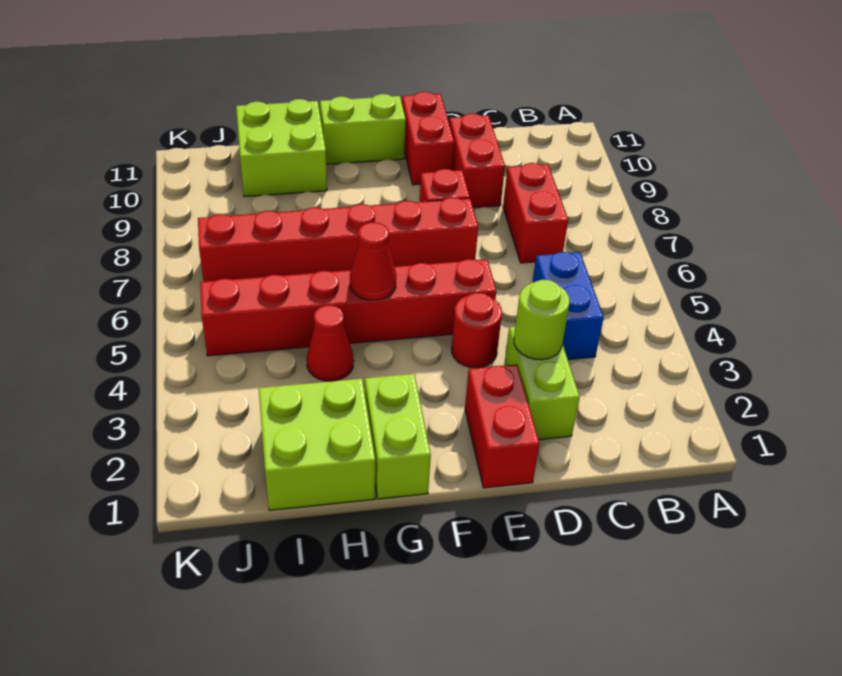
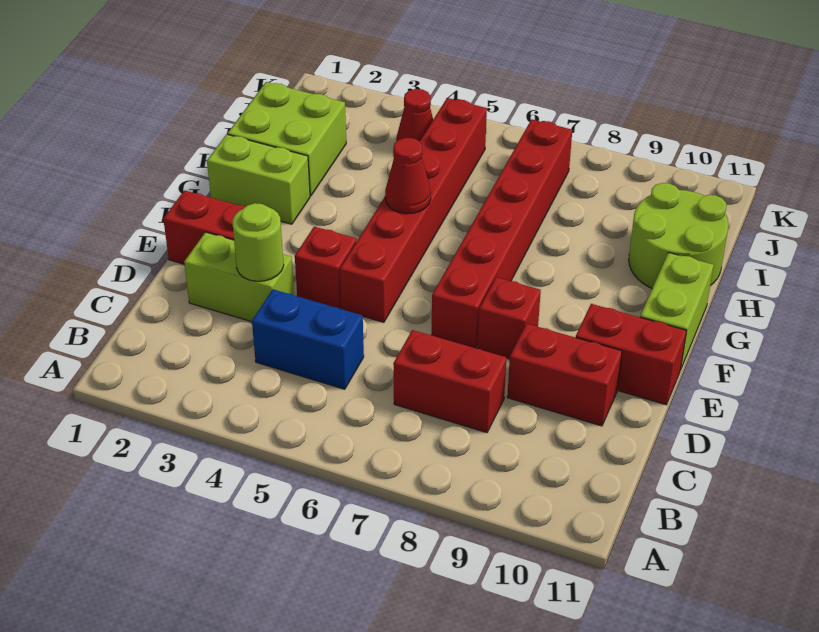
red round brick E4 level 1 -> red brick E4 level 1
red cone H4 level 1 -> red cone J4 level 1
lime brick H10:I11 level 1 -> lime round brick H10:I11 level 1

